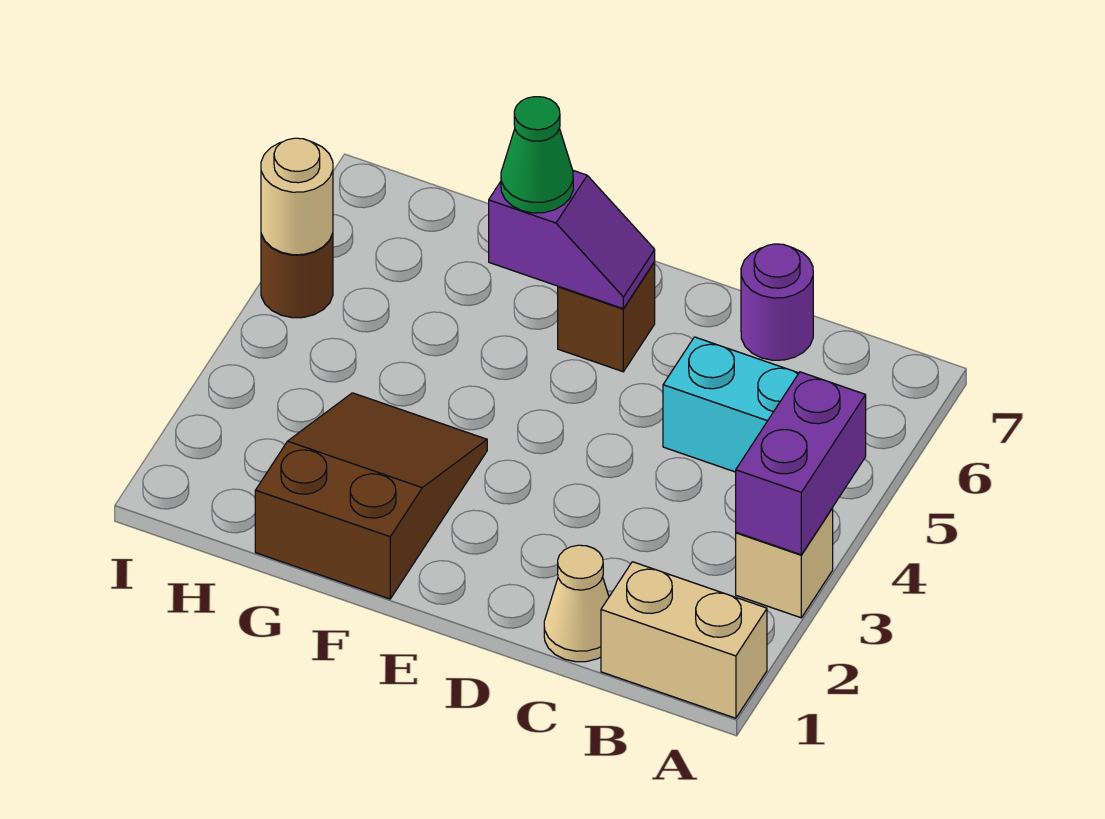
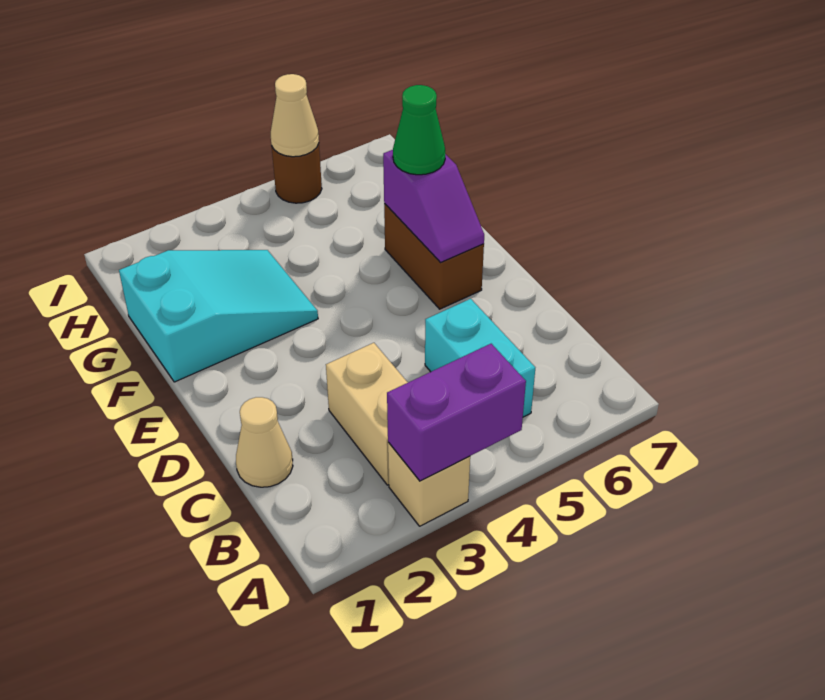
tan brick A1:B1 level 1 -> tan brick B3:C3 level 1
purple round brick C7 level 1 -> none
brown brick E6 level 1 -> brown brick E6:F6 level 1
brown slope F1:G3 level 1 top 1 -> cyan slope F1:G3 level 1 top 1
tan round brick I5 level 2 -> tan cone I5 level 2

